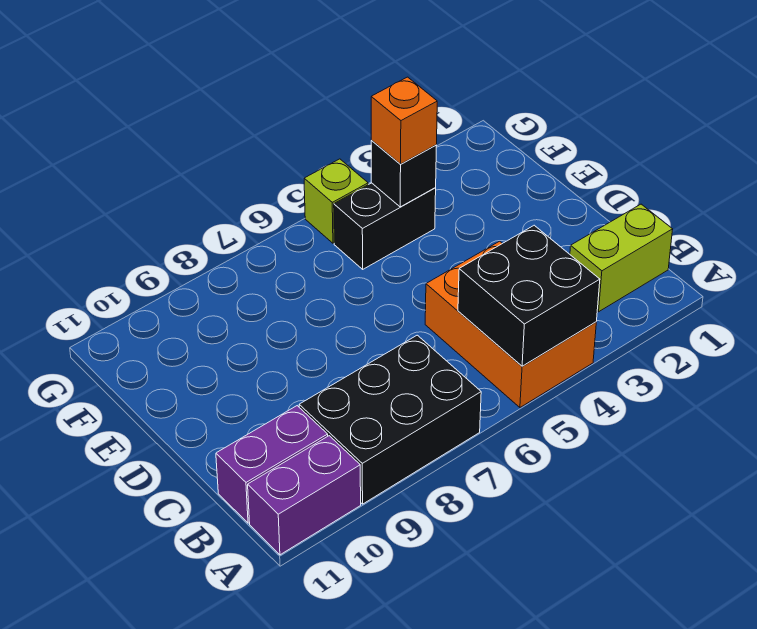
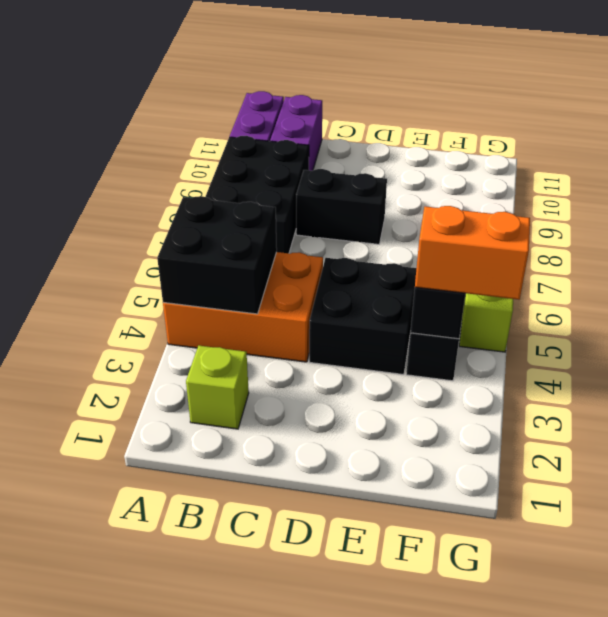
lime brick B1:B2 level 1 -> lime brick B2 level 1
none -> black brick C8:D8 level 1
none -> black brick D4:E5 level 1
orange brick F4 level 3 -> orange brick F4:G4 level 3

